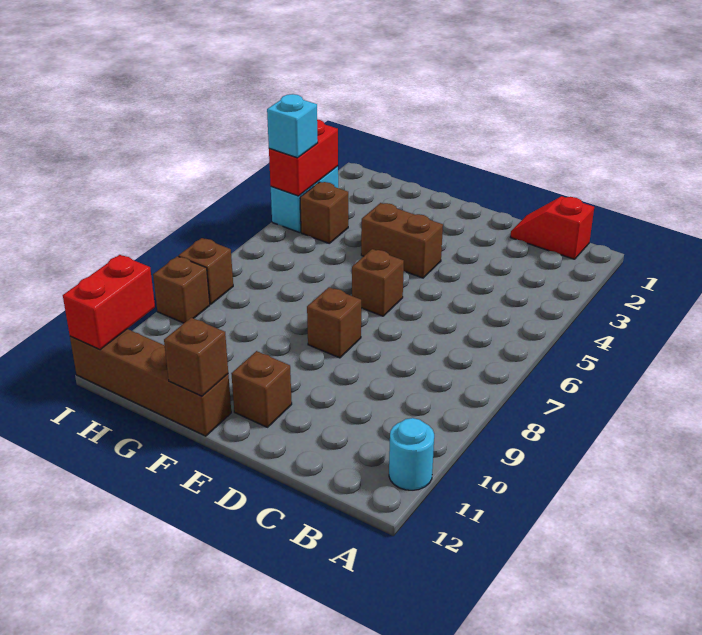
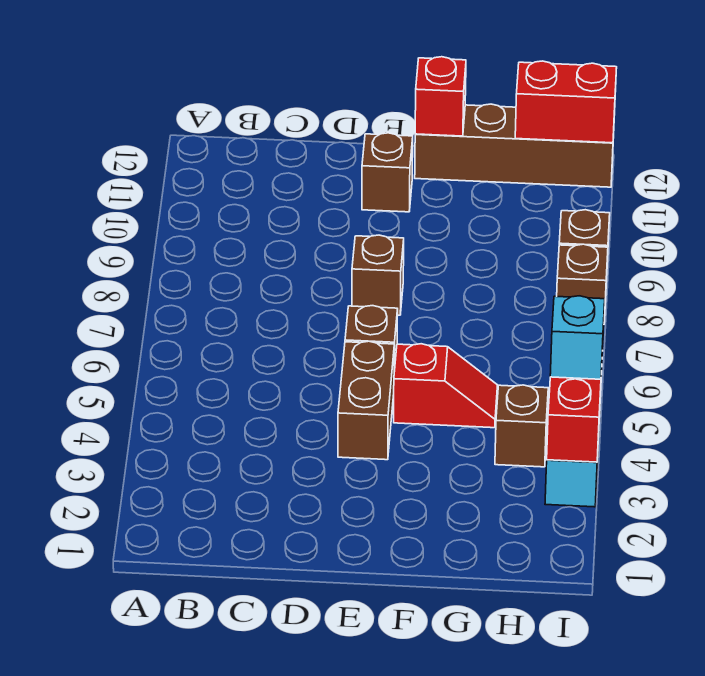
cyan round brick A11 level 1 -> none
red slope B1:C1 level 1 top B -> red slope F5:G5 level 1 top F
brown brick E4:F4 level 1 -> brown brick E4:E5 level 1
brown brick F12 level 2 -> red brick F12 level 2
red brick I11:I12 level 2 -> red brick H12:I12 level 2

